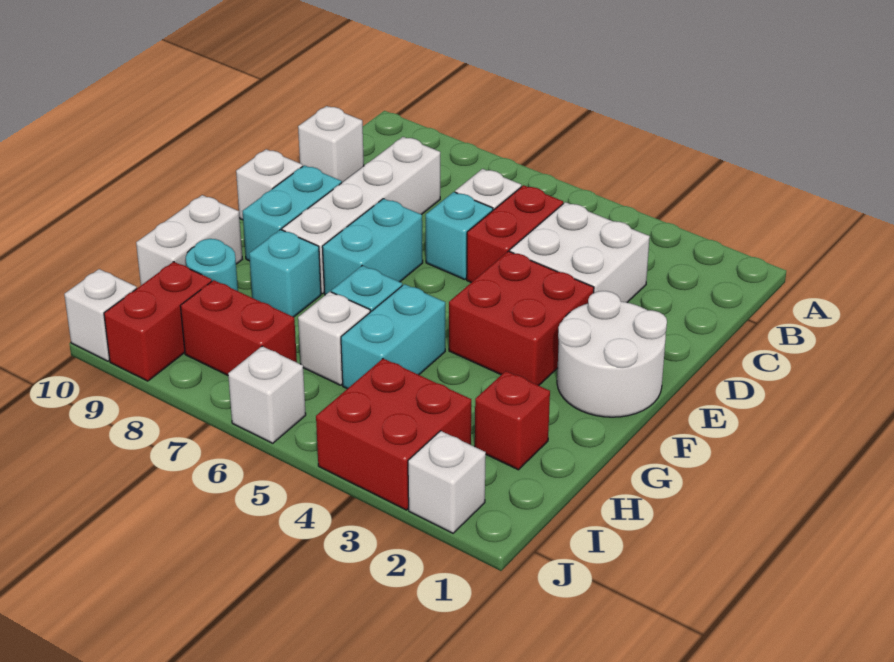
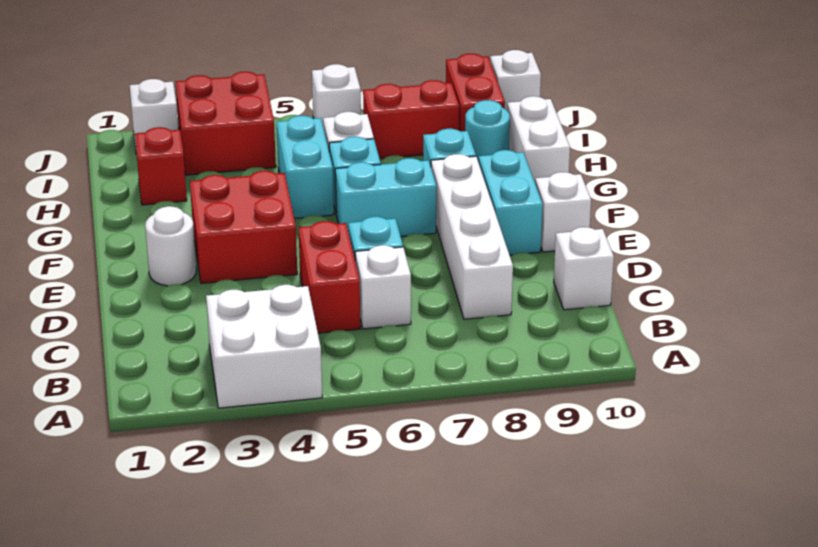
white brick C3:D4 level 1 -> white brick A3:B4 level 1
white round brick E1:F2 level 1 -> white round brick E2 level 1
cyan brick E7:F7 level 1 -> cyan brick F6:F7 level 1

